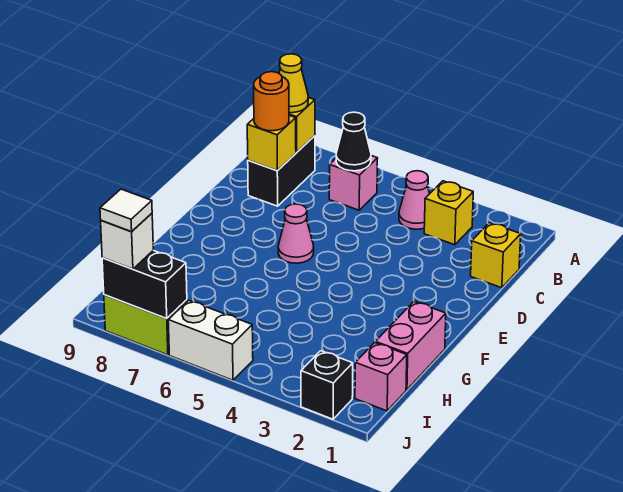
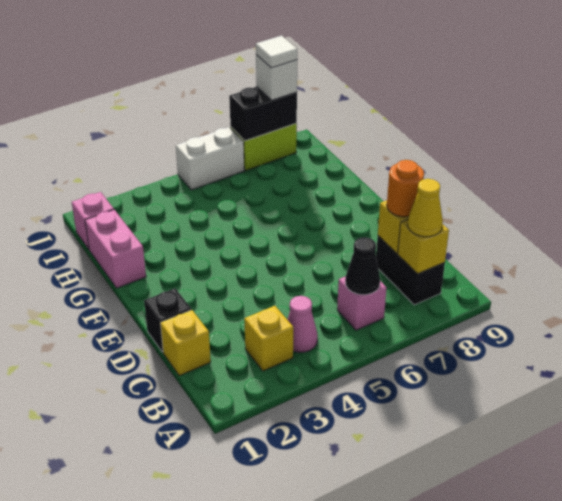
pink cone E6 level 1 -> none
black brick J2 level 1 -> black brick D1 level 1

